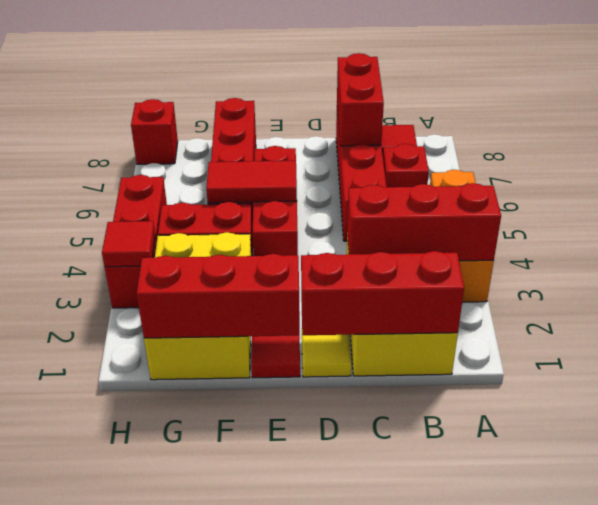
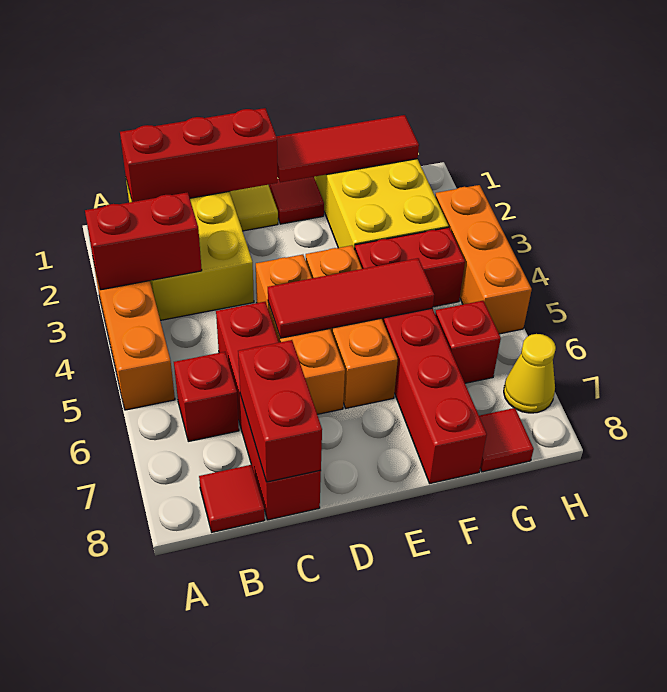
red brick A3:C3 level 2 -> red brick A3:B3 level 2
none -> orange brick D4:D6 level 1
red brick E1:G1 level 2 -> red tile E1:G1 level 2
red brick E4:E6 level 1 -> orange brick E4:E6 level 1
red tile E5:F5 level 2 -> red tile D5:F5 level 2
red brick H3:H5 level 1 -> orange brick H3:H5 level 1
red tile H3 level 2 -> red tile G8 level 1
none -> yellow cone H7 level 1
red brick H8 level 1 -> red brick G6 level 1

